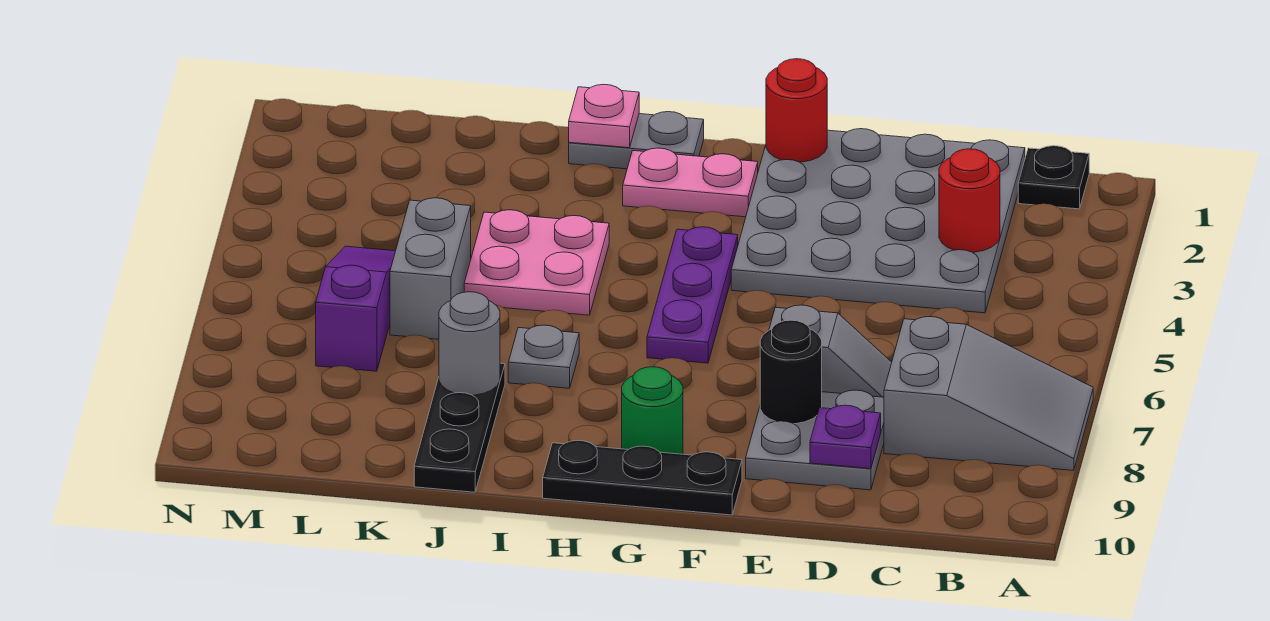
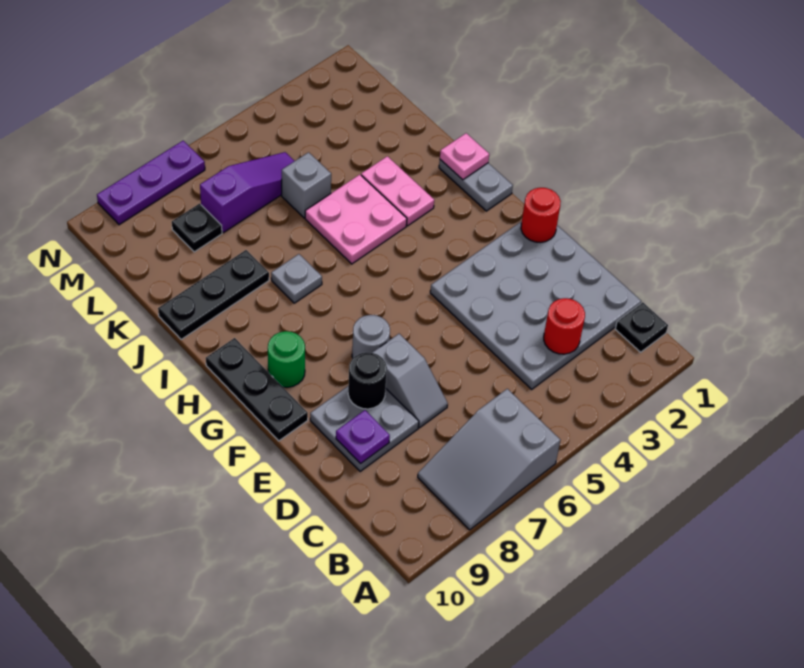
grey slope A7:C8 level 1 top C -> grey slope A6:B8 level 1 top 6
pink plate G2:H2 level 1 -> pink plate I3:J3 level 1
purple plate G4:G6 level 1 -> purple plate N7:N9 level 1
grey round brick J8 level 2 -> grey round brick F7 level 1
grey brick K5:K6 level 1 -> grey brick K5 level 1
none -> black plate L8 level 1

